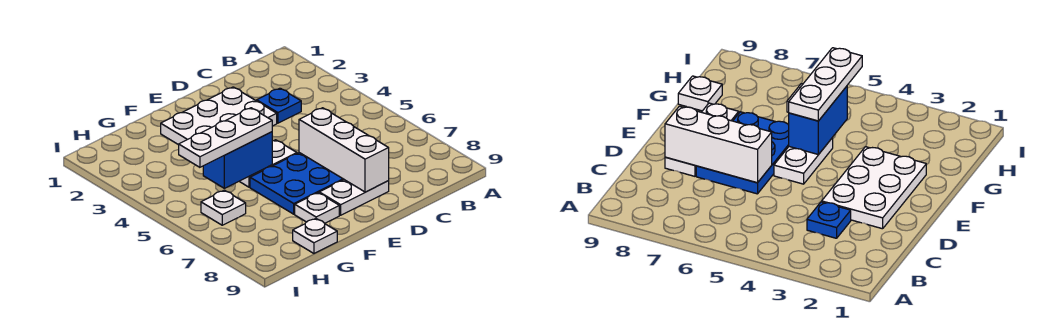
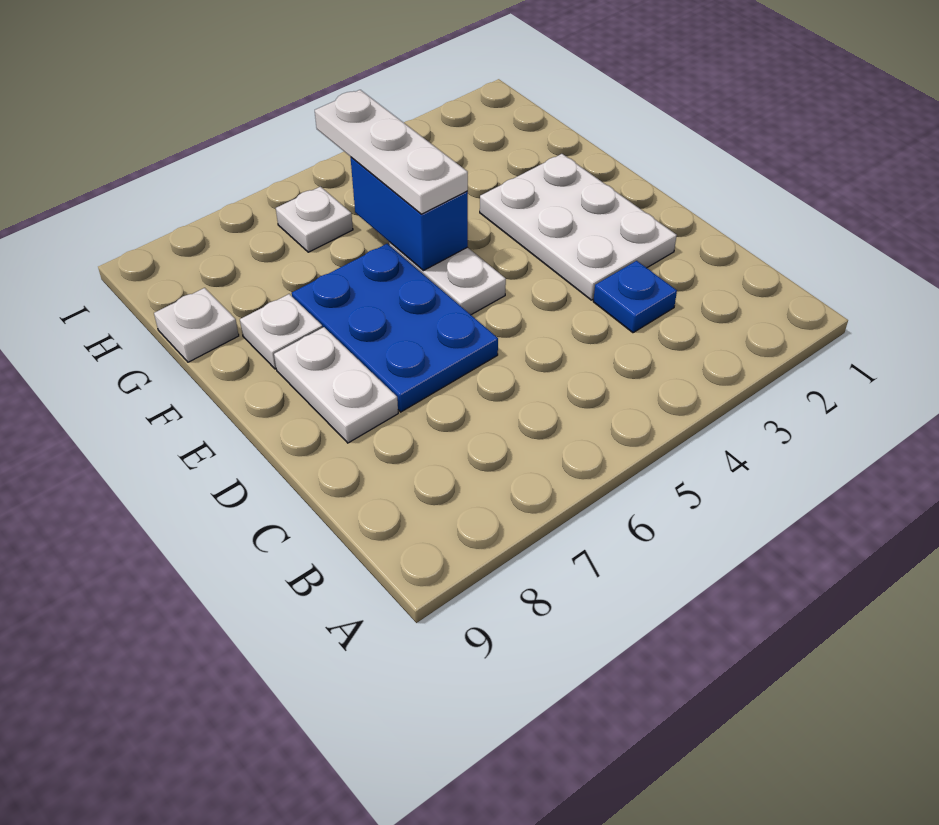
white brick D6:D8 level 2 -> none

